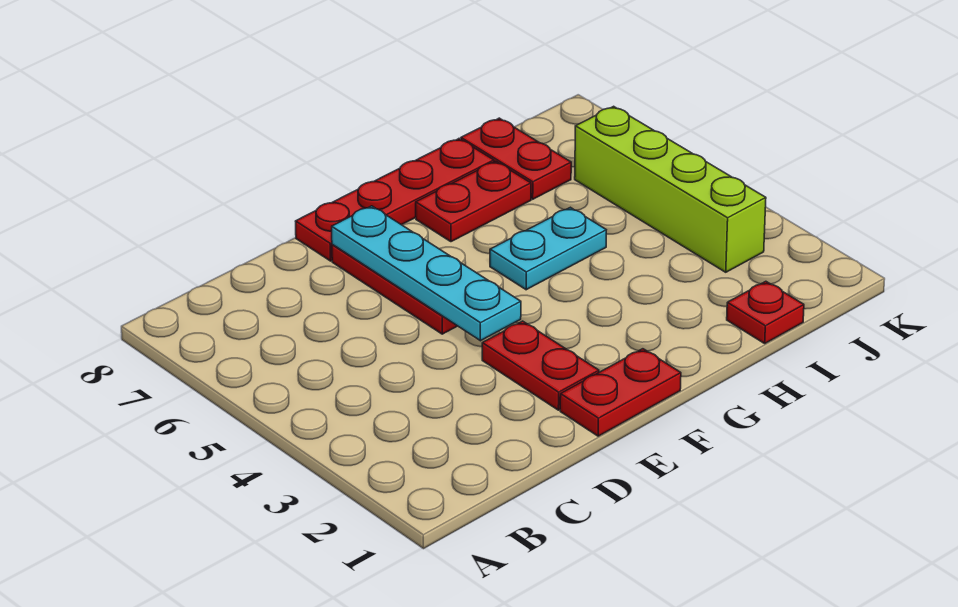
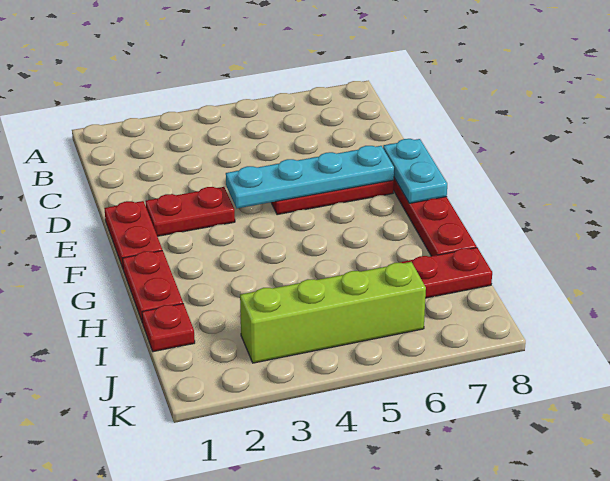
cyan plate G5:H5 level 1 -> cyan plate E8:F8 level 2
red plate G7:H7 level 1 -> red plate G1:H1 level 1

